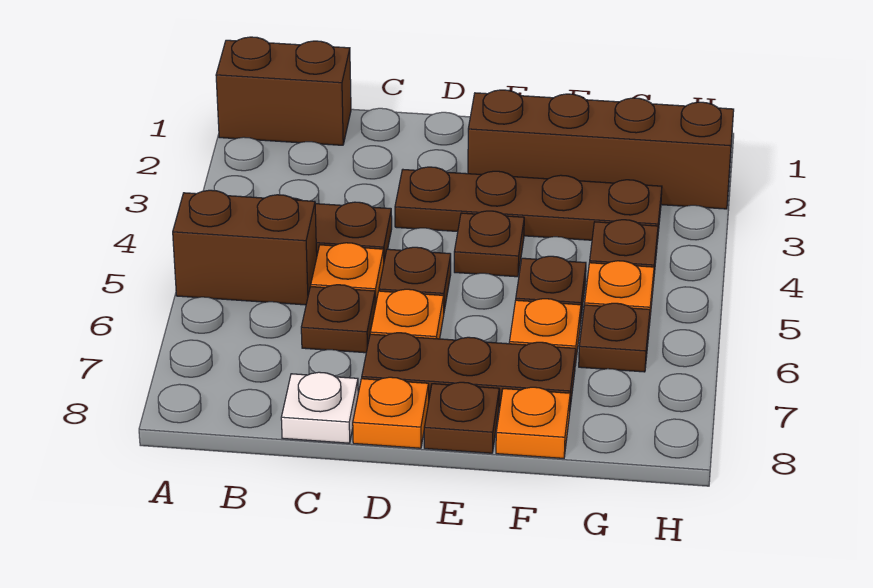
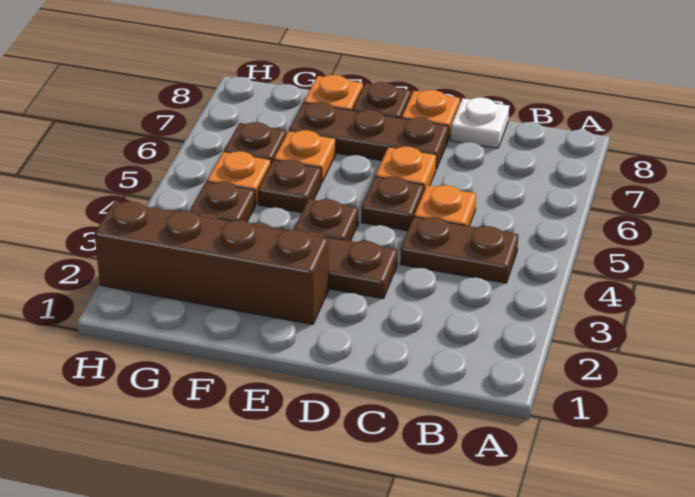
brown brick A1:B1 level 1 -> none
brown brick A5:B5 level 1 -> none
brown plate C6 level 1 -> none

